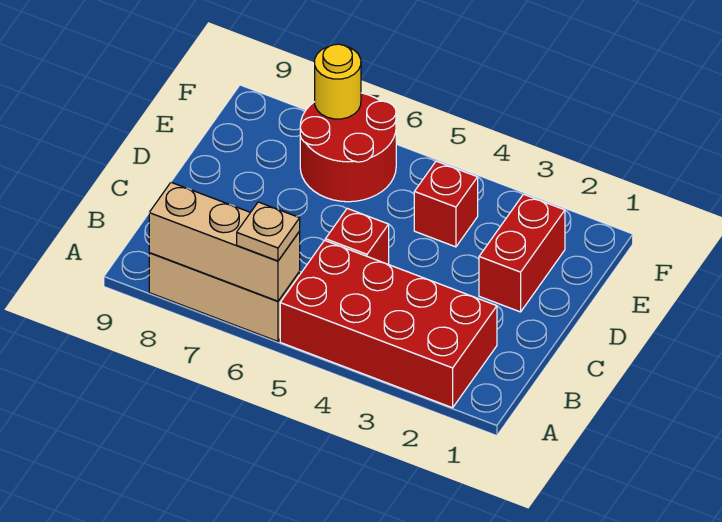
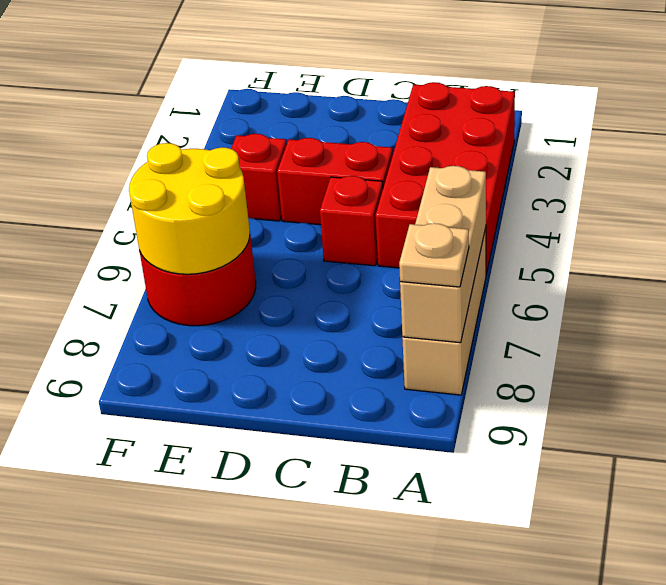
tan plate A6 level 3 -> tan plate A8 level 3
red brick D2:E2 level 1 -> red brick C4:D4 level 1
yellow round brick F7 level 2 -> yellow round brick E6:F7 level 2

